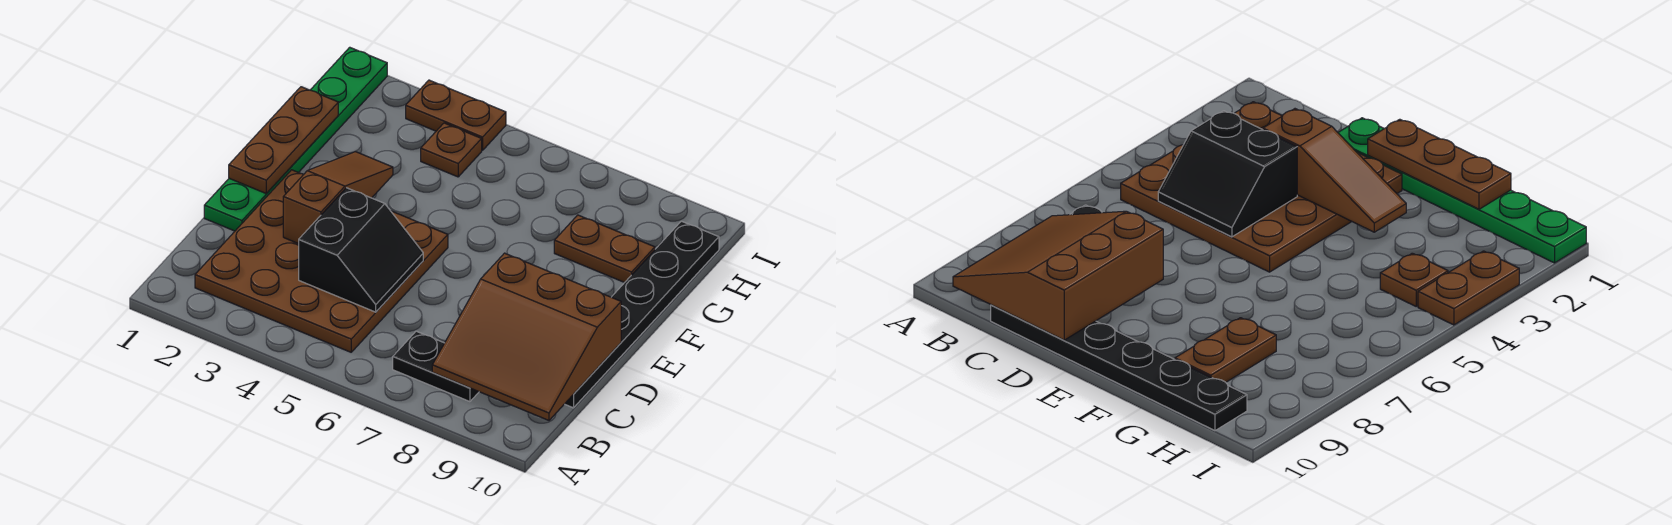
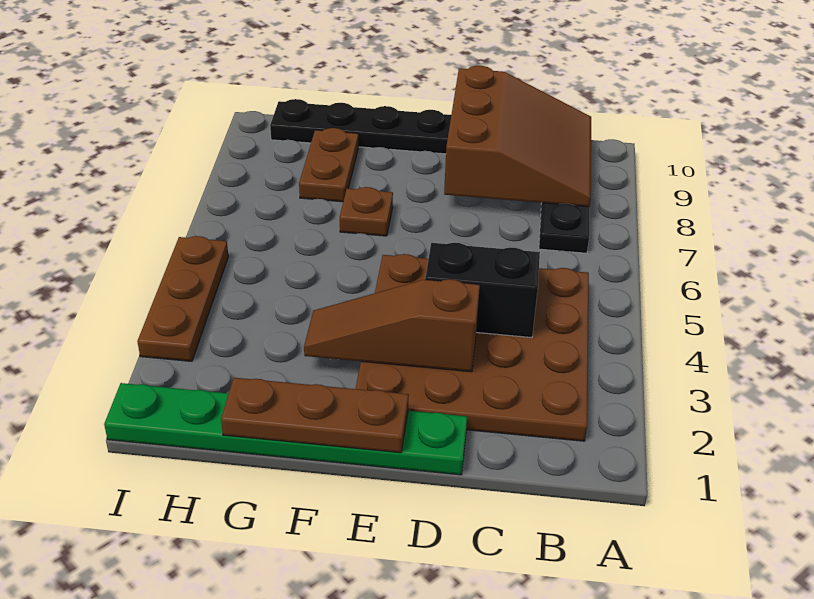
brown plate H4 level 1 -> brown plate F7 level 1
brown plate I3:I4 level 1 -> brown plate I3:I5 level 1

